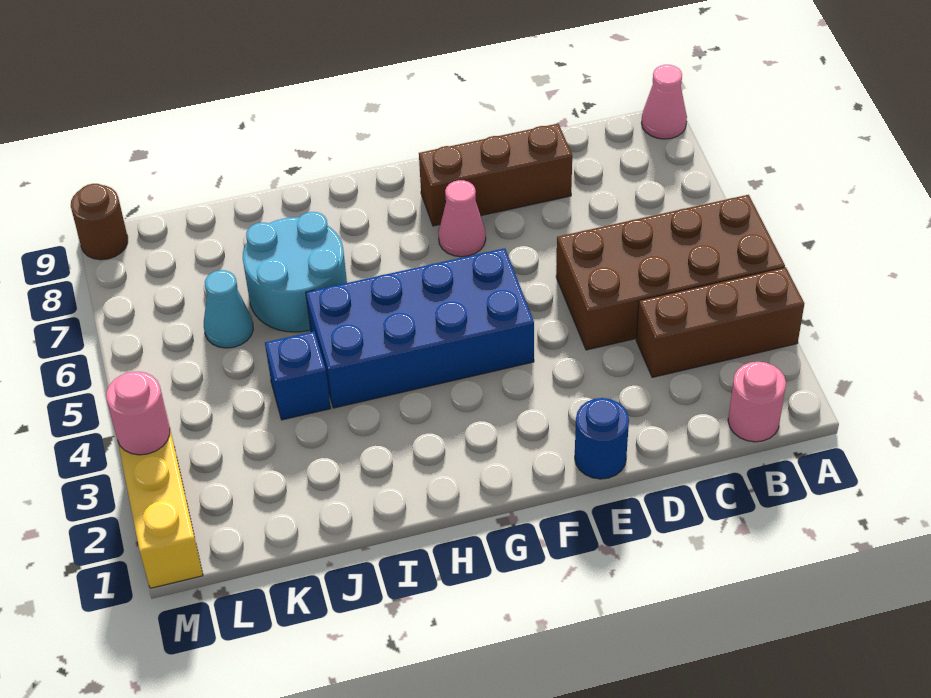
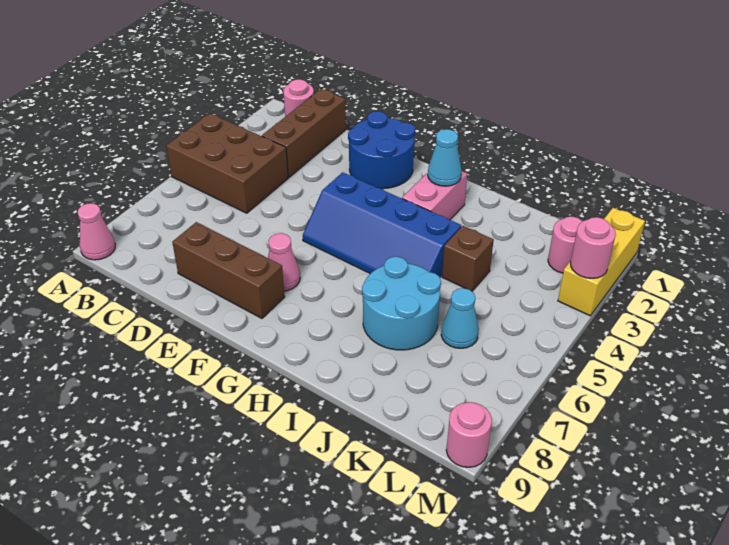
brown brick A3:C3 level 1 -> brown brick C1:C3 level 1
brown brick A4:D5 level 1 -> brown brick A4:C5 level 1
blue round brick E1 level 1 -> blue round brick E1:F2 level 1
blue brick F4:I5 level 1 -> blue slope F4:I5 level 1 top 4
none -> pink brick H2:H3 level 1
none -> cyan cone H2 level 2
blue brick J4 level 1 -> brown brick J4 level 1
none -> pink round brick L2 level 1
brown round brick M9 level 1 -> pink round brick M9 level 1

